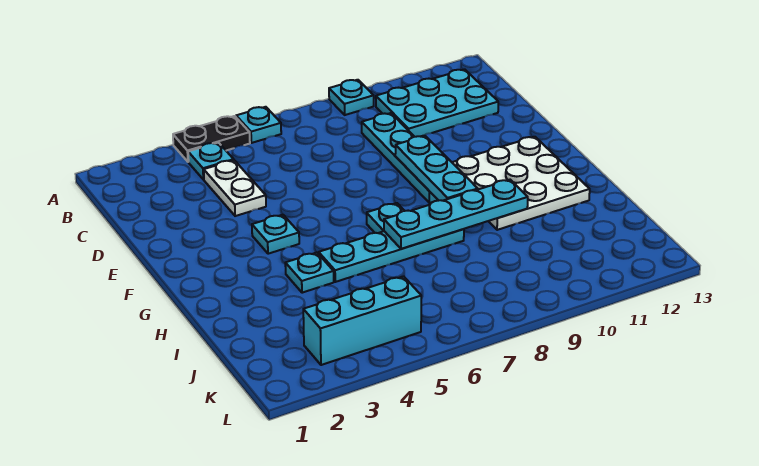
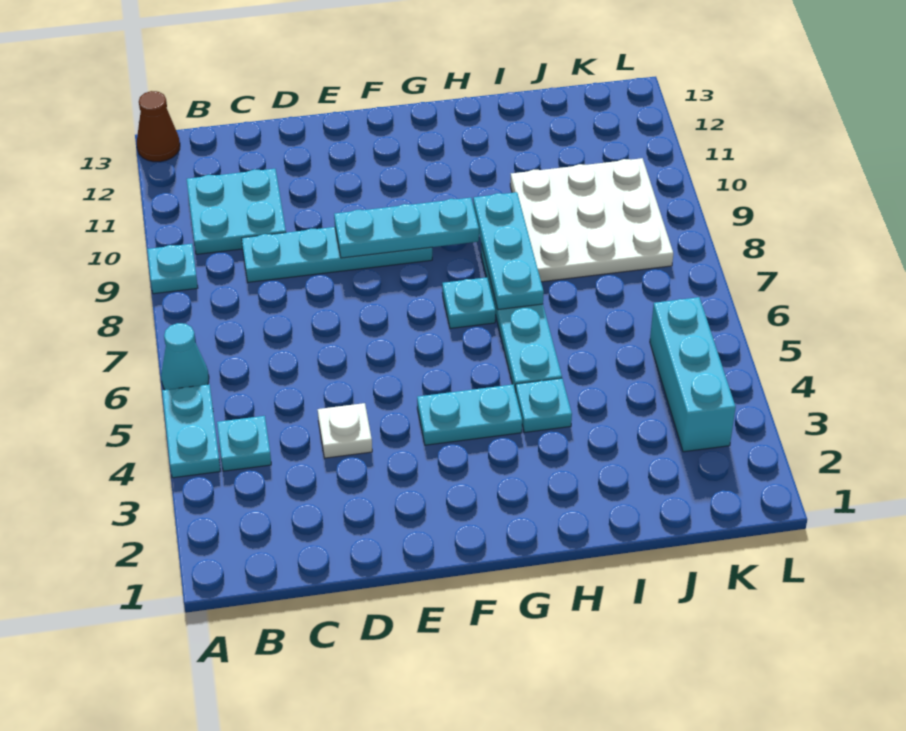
black plate A4:A5 level 1 -> cyan plate A4:A5 level 1
cyan plate A6 level 1 -> cyan cone A6 level 1
none -> brown cone A13 level 1
cyan plate B10:C12 level 1 -> cyan plate B10:C11 level 1
white plate C4:D4 level 1 -> white plate D4 level 1
cyan plate F4 level 1 -> cyan plate F4:G4 level 1
white plate F10:H12 level 1 -> white plate I8:K10 level 1
cyan plate H7:H10 level 2 -> cyan plate H7:H9 level 2

